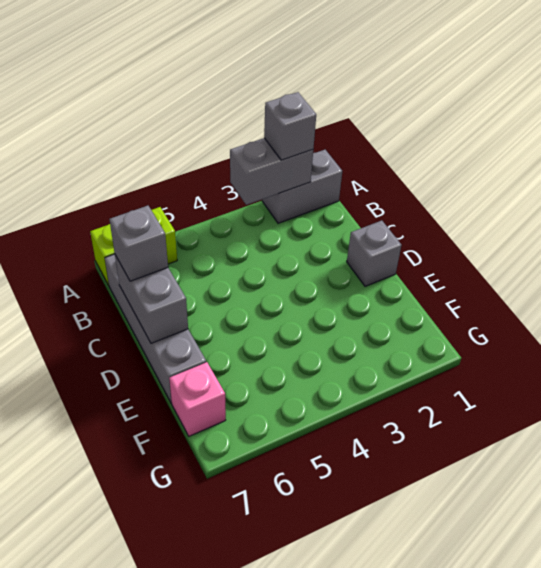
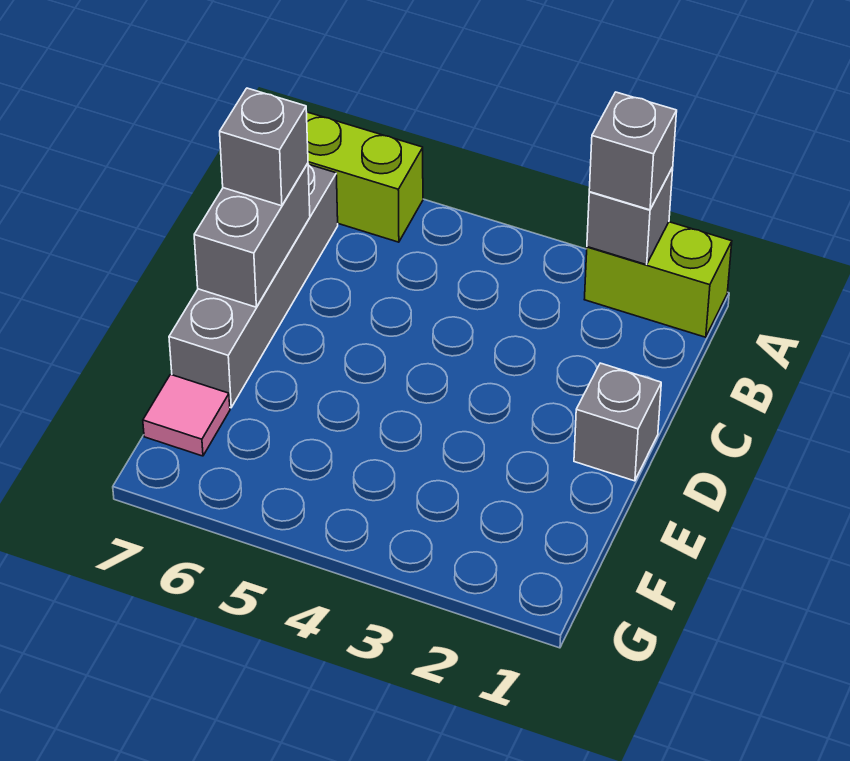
grey brick A1:A2 level 1 -> lime brick A1:A2 level 1
grey brick A2:A3 level 2 -> grey brick A2 level 2
pink brick F7 level 1 -> pink tile F7 level 1

